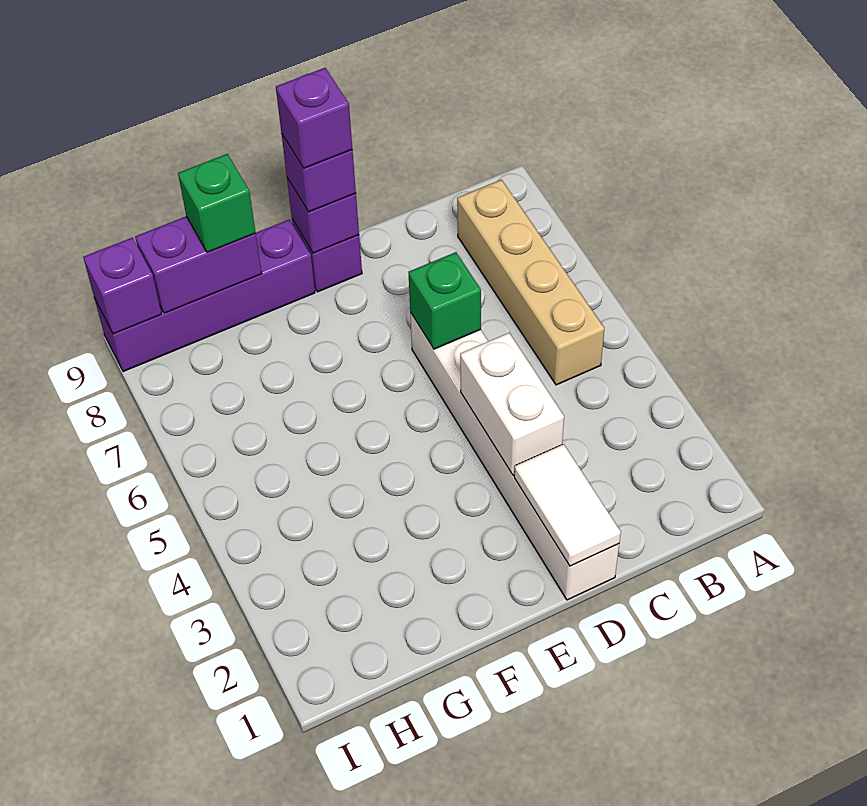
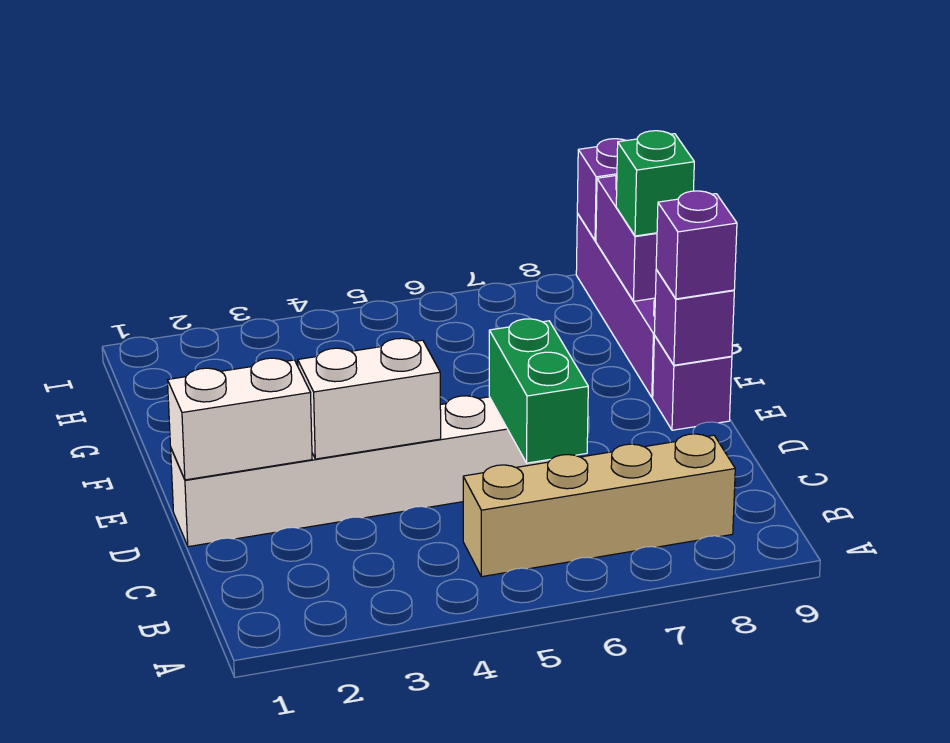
white tile D1:D2 level 2 -> white brick D1:D2 level 2
green brick D6 level 2 -> green brick C6:D6 level 2
purple brick E9 level 4 -> none

